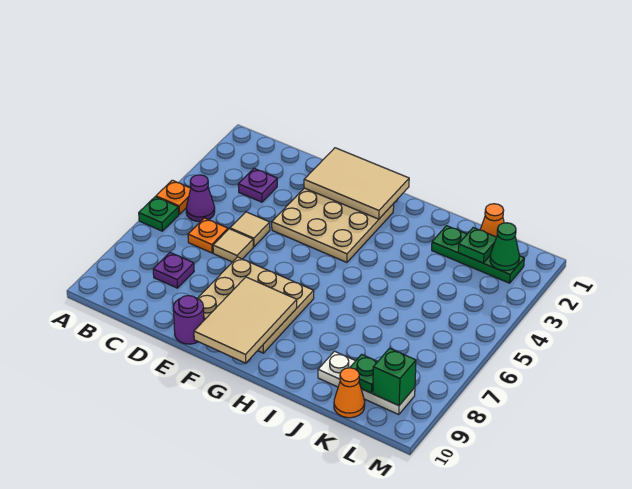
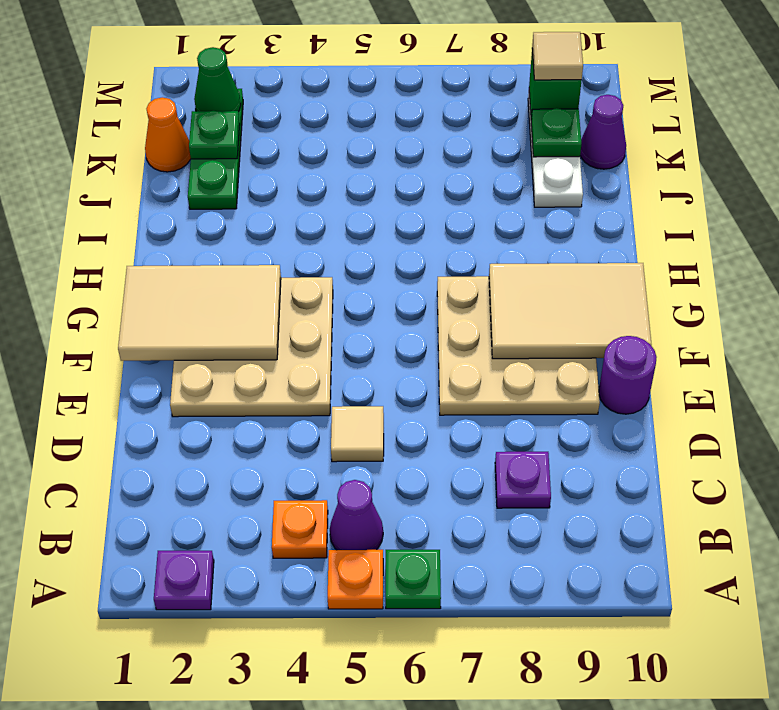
purple plate C3 level 1 -> purple plate A2 level 1
orange plate C6 level 1 -> orange plate B4 level 1
tan tile D6 level 1 -> tan tile L9 level 3
tan tile E1:G2 level 2 -> tan tile F1:G3 level 2
orange cone K10 level 1 -> purple cone K10 level 1

